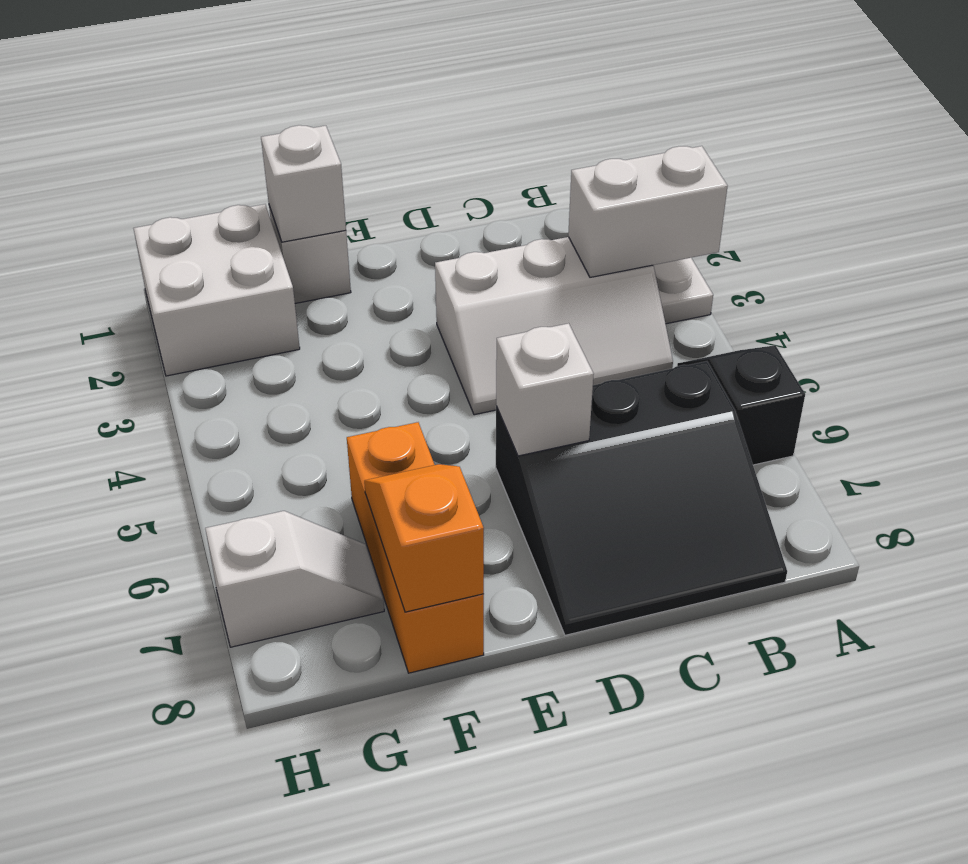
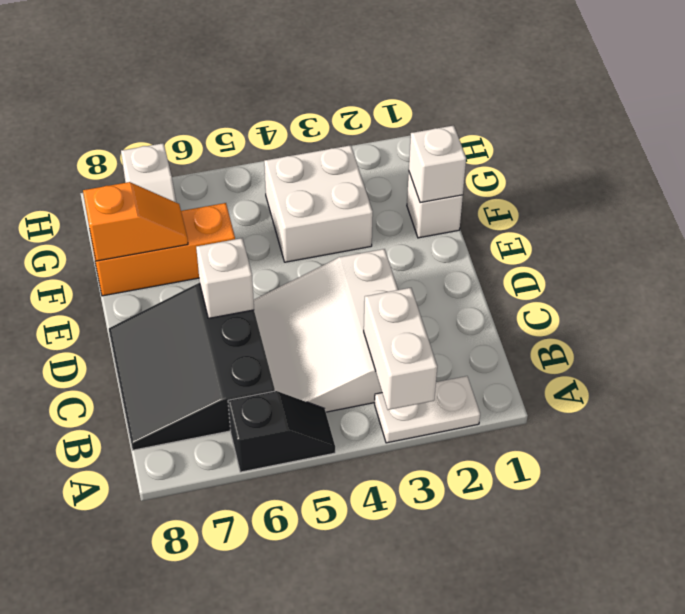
white slope B3:D4 level 1 top 3 -> white slope B3:D5 level 1 top 3
white brick G1:H2 level 1 -> white brick F3:G4 level 1

